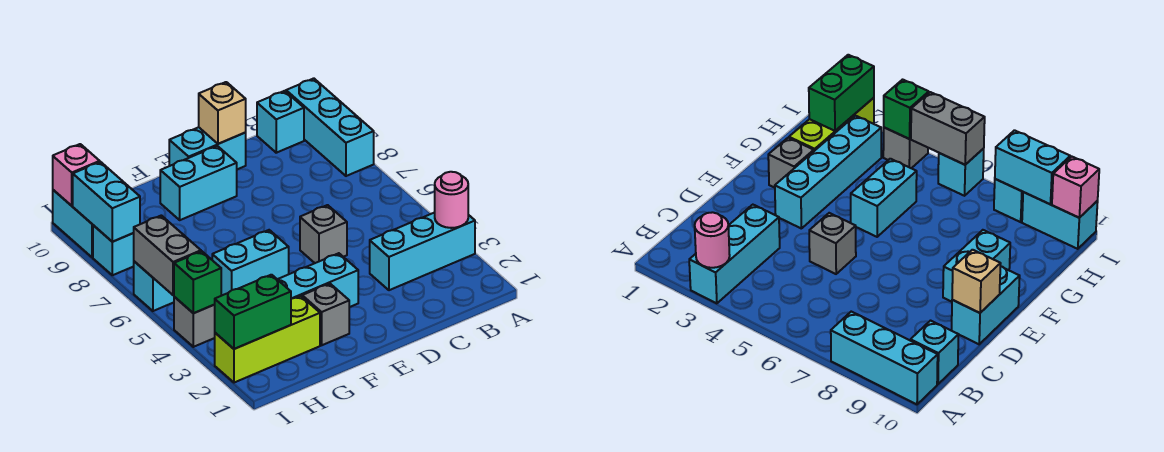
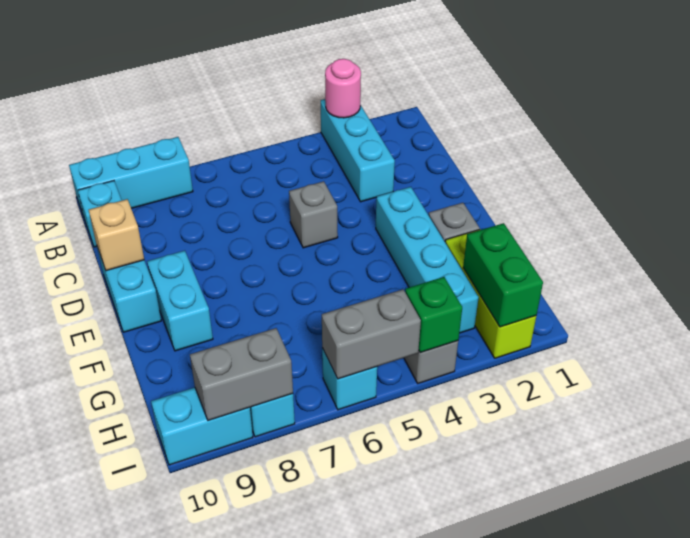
cyan brick F5:G5 level 1 -> none
cyan brick I8:I9 level 2 -> grey brick I8:I9 level 2
pink brick I10 level 2 -> none

